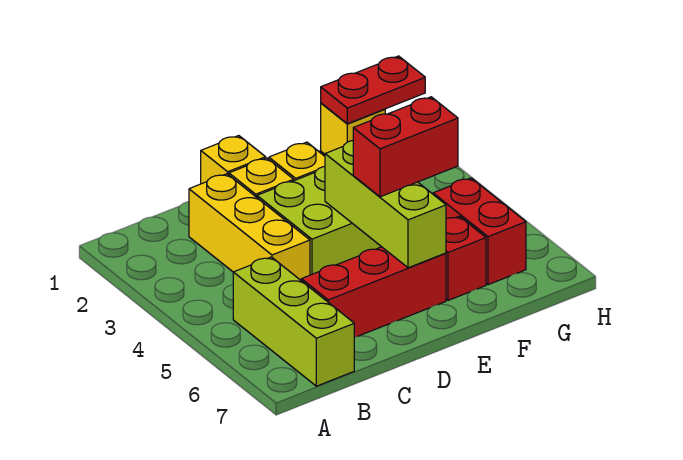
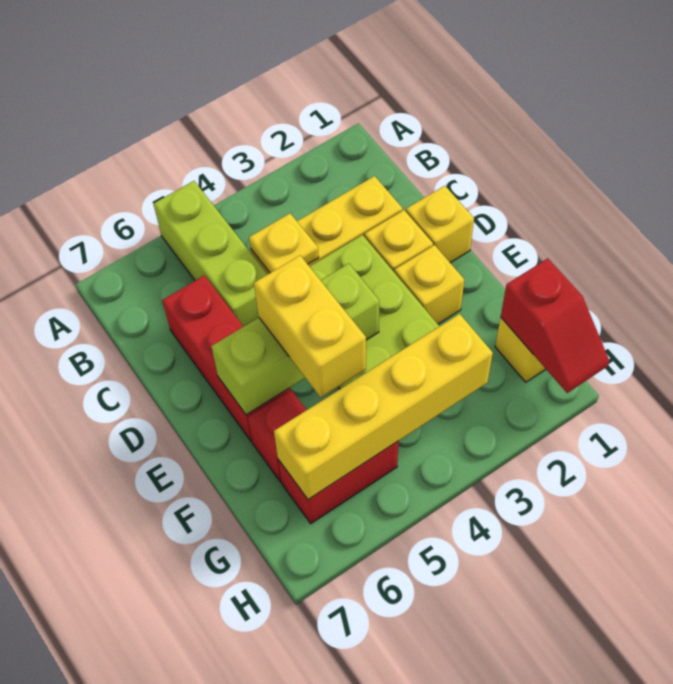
lime brick B5:B7 level 1 -> lime brick A5:C5 level 1
none -> yellow plate C4 level 2
red brick E5:F5 level 3 -> yellow brick E5:F5 level 3
red plate G1:H1 level 2 -> red slope G1:H1 level 2 top G
none -> yellow brick G3:G6 level 2

